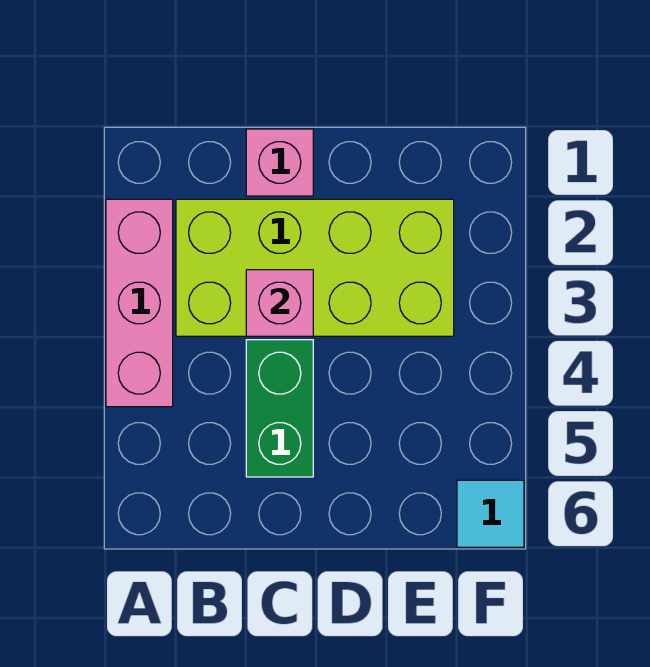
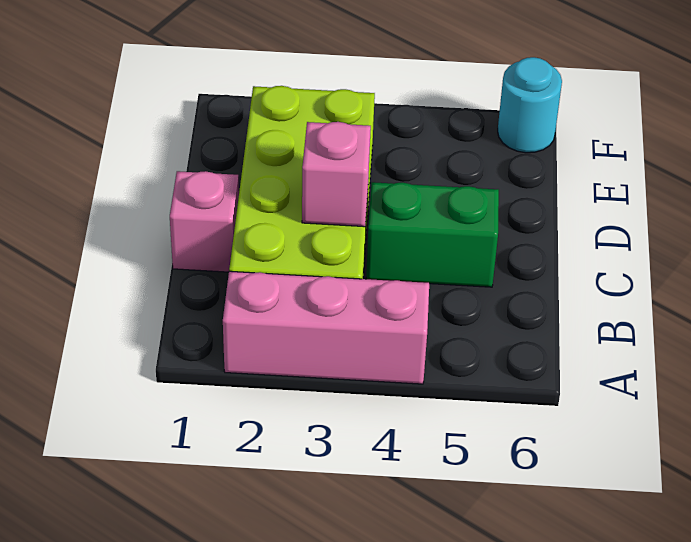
cyan tile F6 level 1 -> cyan round brick F6 level 1

